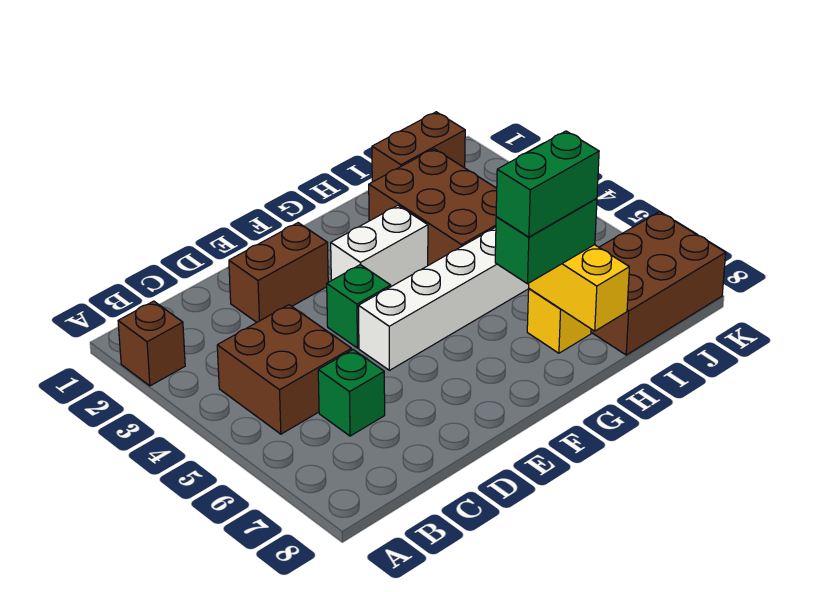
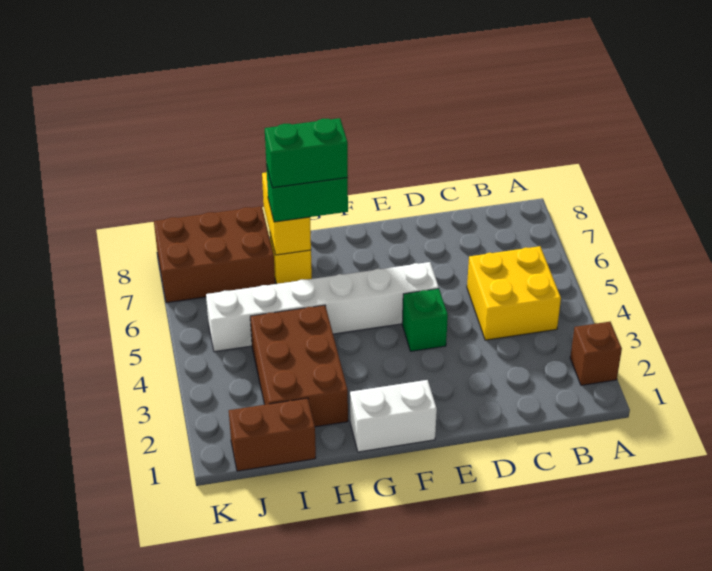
brown brick B4:C5 level 1 -> yellow brick B4:C5 level 1
green brick C6 level 1 -> none
brown brick D2:E2 level 1 -> none
white brick F3:G3 level 1 -> white brick F1:G1 level 1

